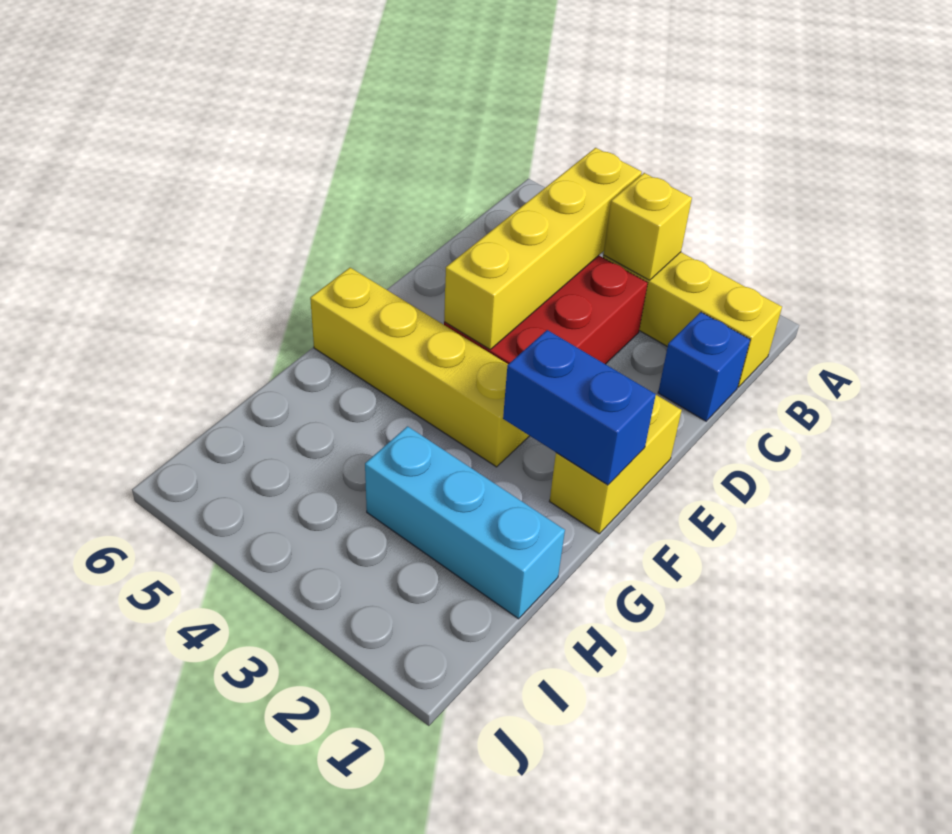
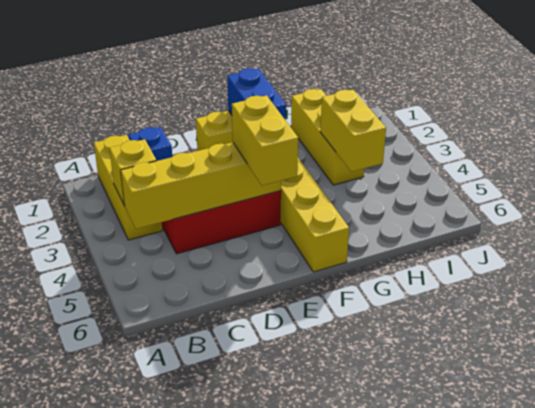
none -> yellow brick E4:E5 level 3
cyan brick H1:H3 level 1 -> yellow brick H1:H3 level 1
none -> yellow brick H3:H4 level 2

